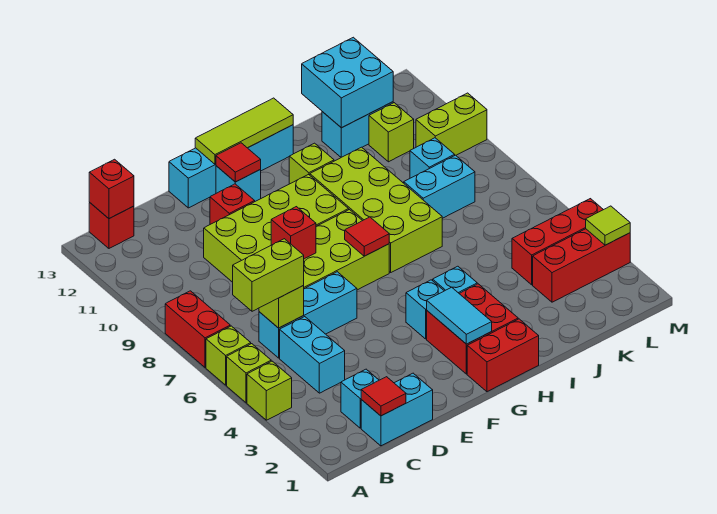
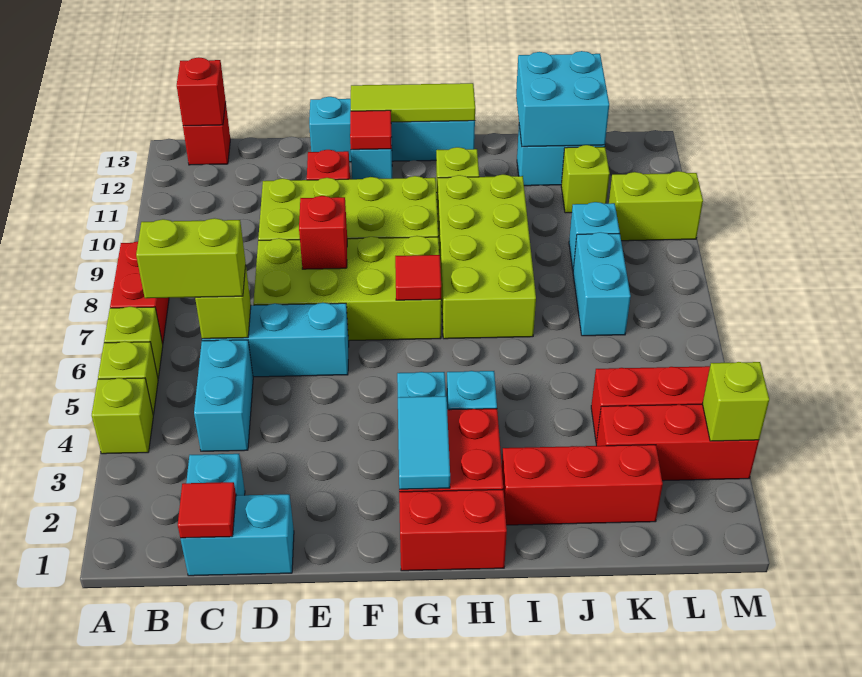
none -> red brick I2:K2 level 1
cyan brick J8:K8 level 1 -> cyan brick K7:K8 level 1
lime tile M3 level 2 -> lime brick M3 level 2

